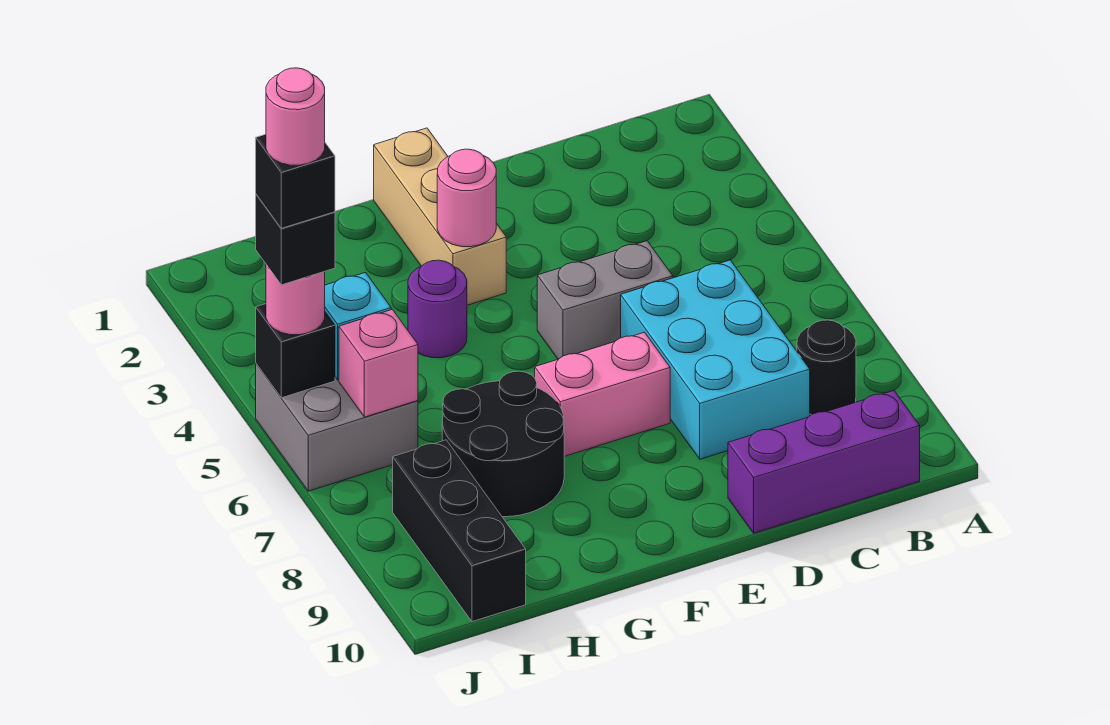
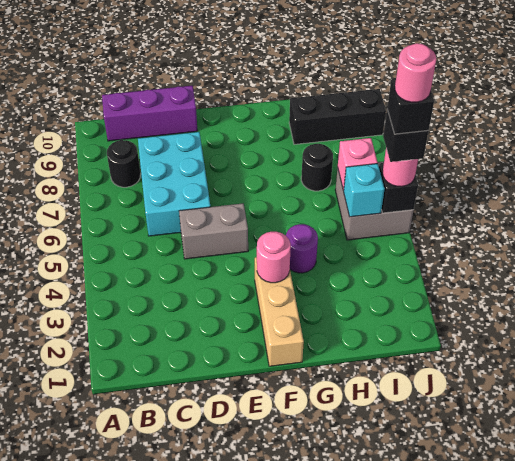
pink brick E7:F7 level 1 -> none
black round brick G7:H8 level 1 -> black round brick H7 level 1
black brick I8:I10 level 1 -> black brick H9:J9 level 1

